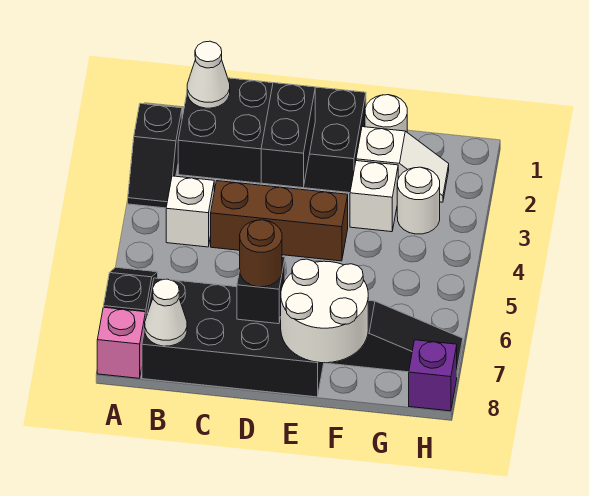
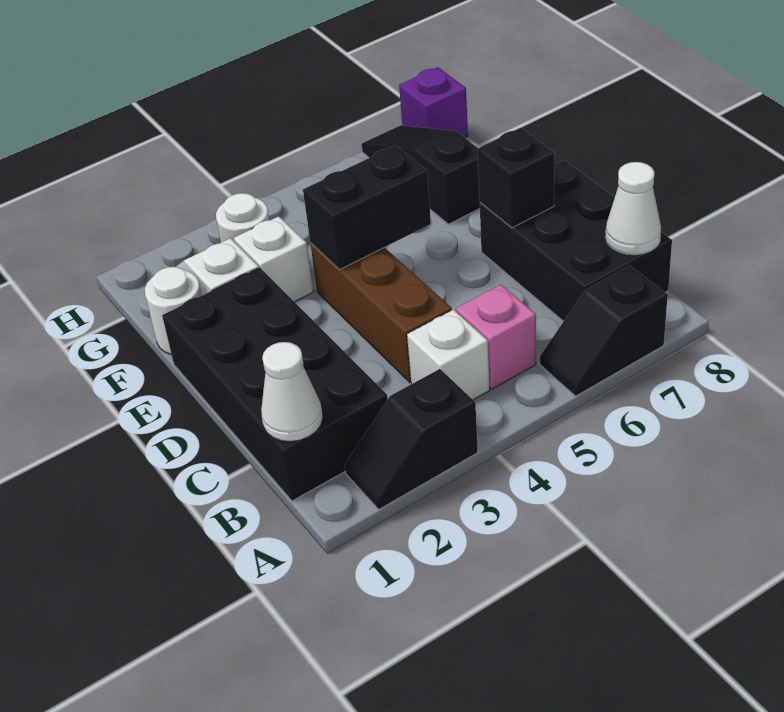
black slope A2:A3 level 1 top 2 -> black slope A2:A3 level 1 top 3
pink brick A8 level 1 -> pink brick B5 level 1
black brick B7:E8 level 1 -> black brick B7:D8 level 1
black brick D2:D3 level 2 -> black brick E4:E5 level 2
brown round brick D7 level 3 -> none
white round brick E7:F8 level 2 -> none

